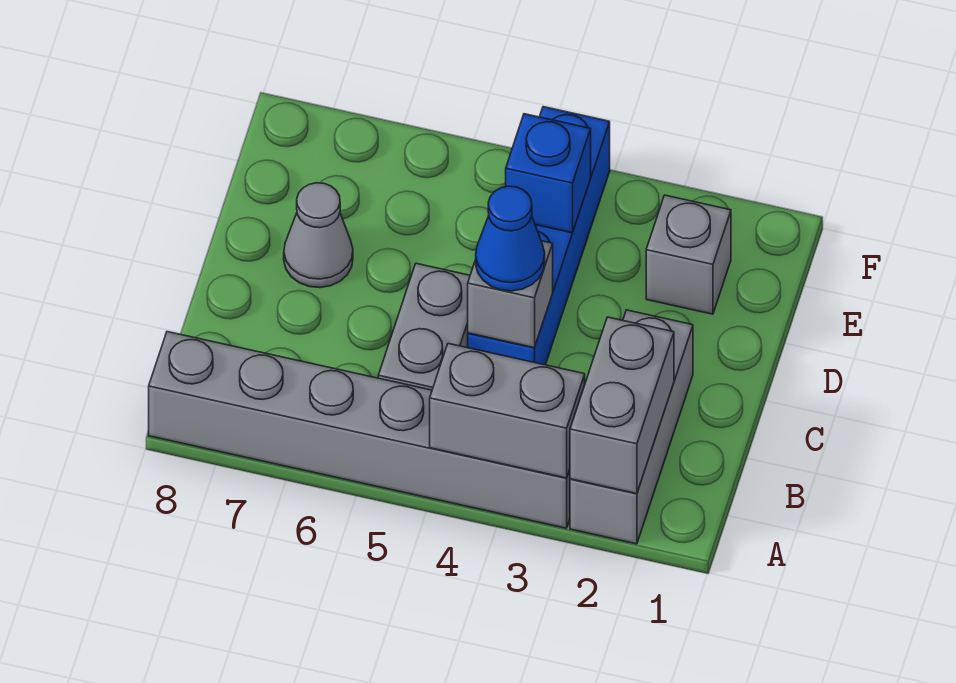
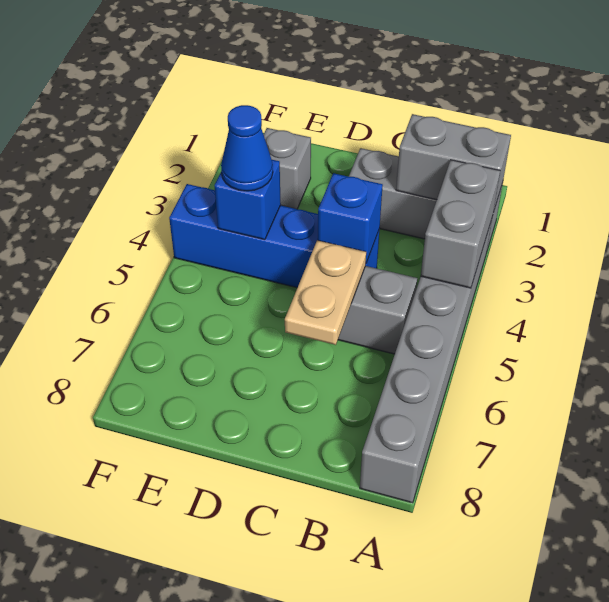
grey brick C4 level 2 -> blue brick C4 level 2
blue cone C4 level 3 -> blue cone E4 level 3
none -> tan plate C5:C6 level 2
grey cone D7 level 1 -> none

